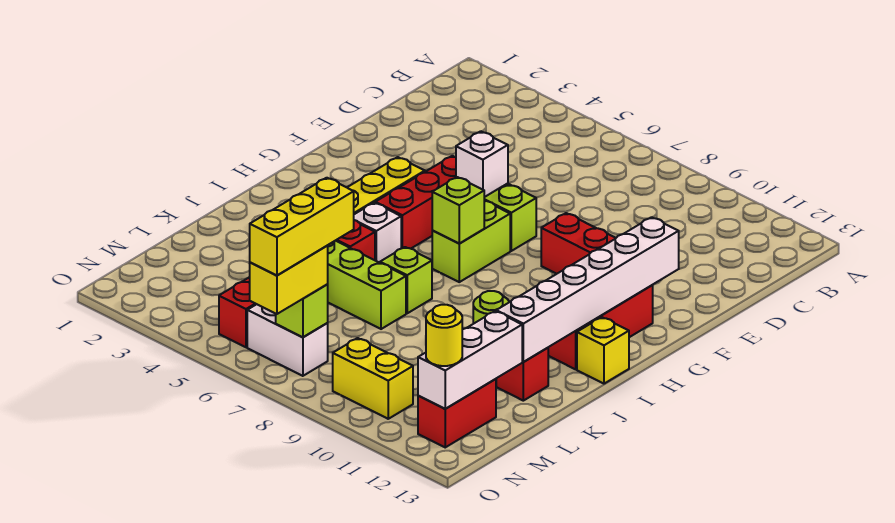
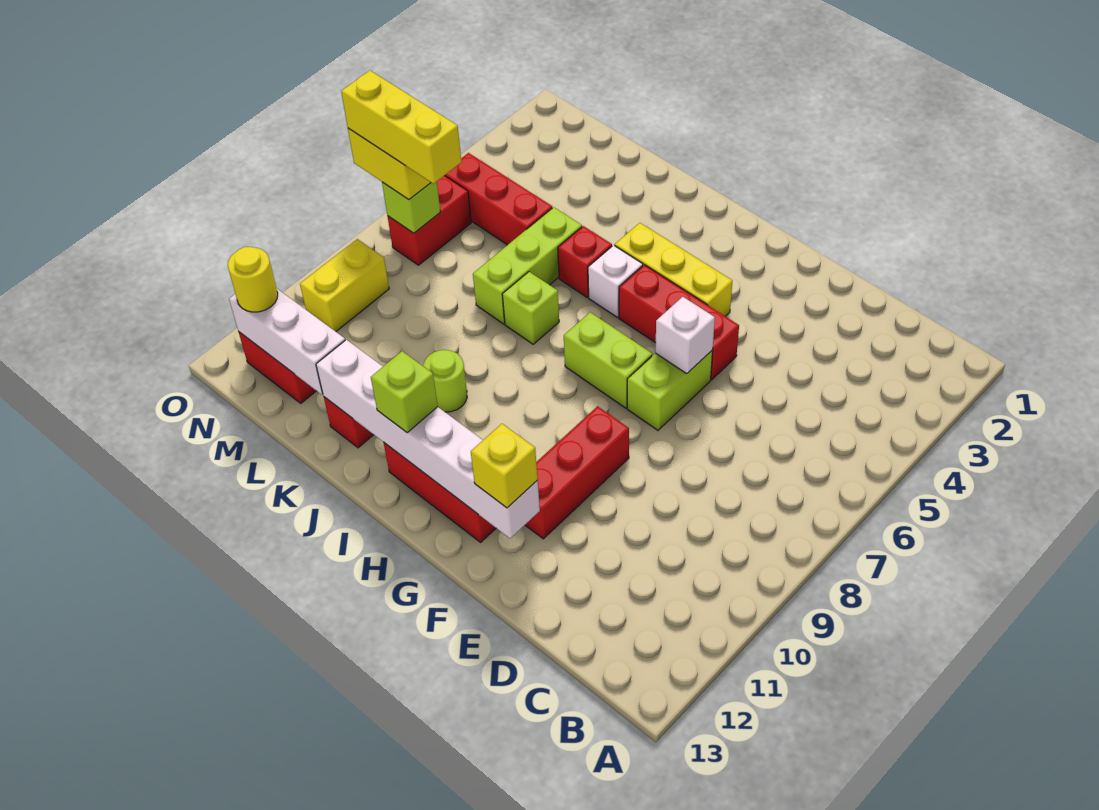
lime brick H7 level 2 -> lime brick I12 level 3
yellow brick I13 level 1 -> yellow brick F12 level 3
white brick N6:N7 level 1 -> red brick N6:N7 level 1

